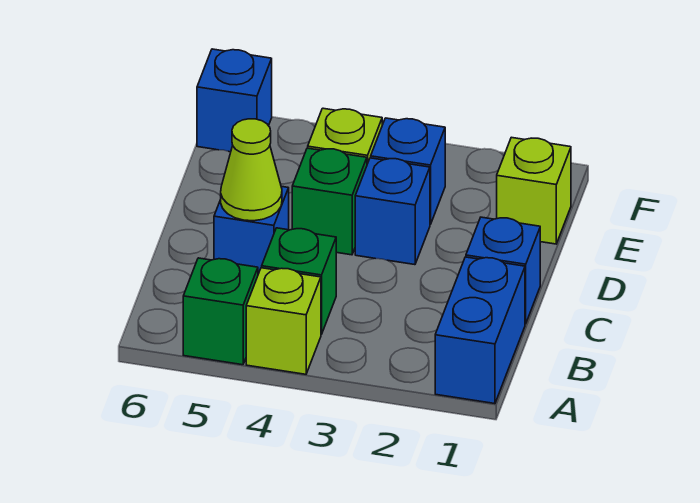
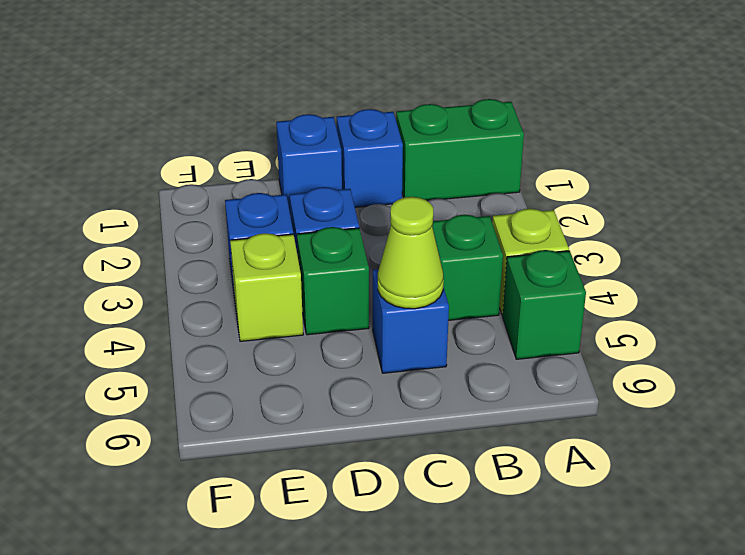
blue brick A1:B1 level 1 -> green brick A1:B1 level 1
lime brick E1 level 1 -> none
blue brick F6 level 1 -> blue brick D1 level 1

